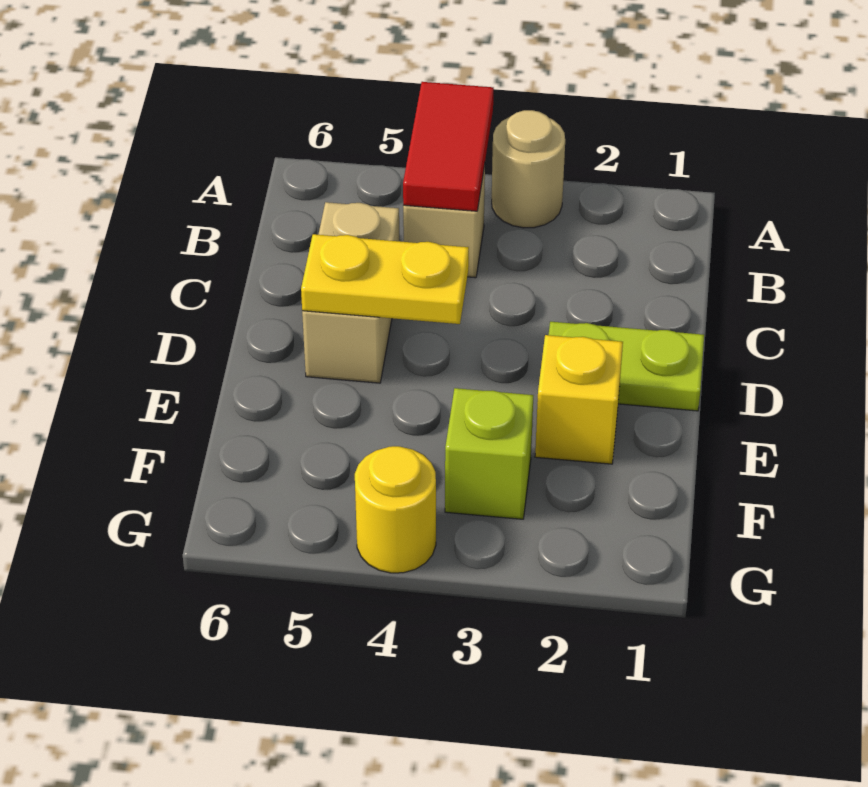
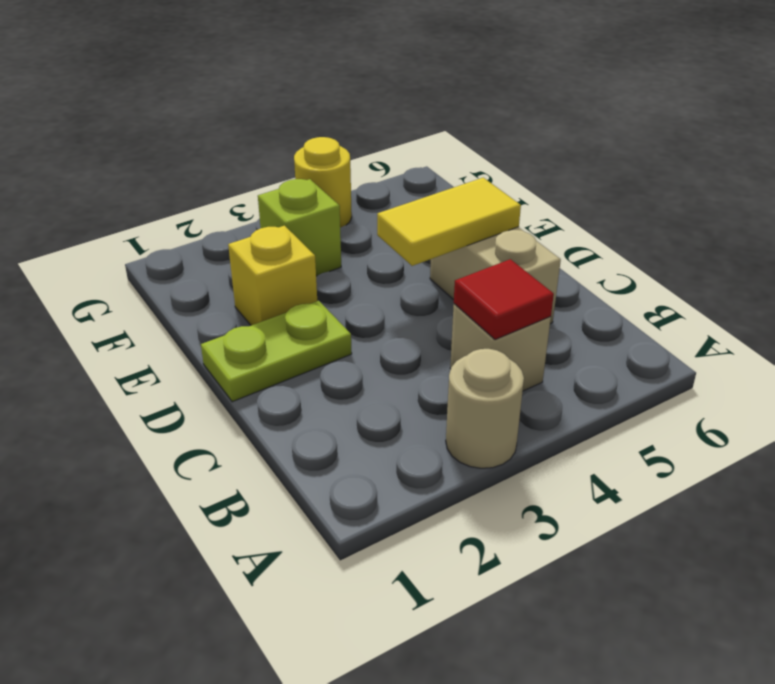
red tile A4:B4 level 2 -> red tile B4 level 2
yellow plate D4:D5 level 2 -> yellow tile D4:D5 level 2

